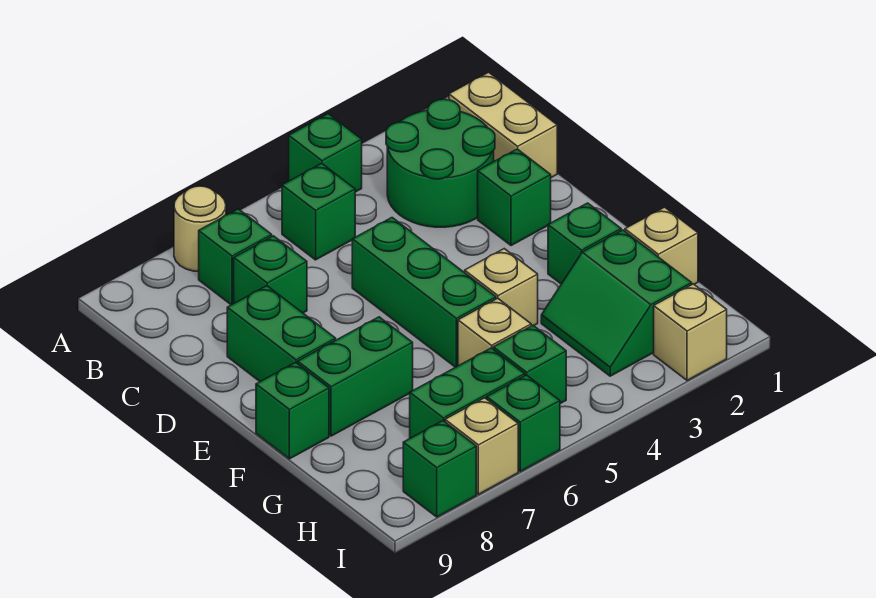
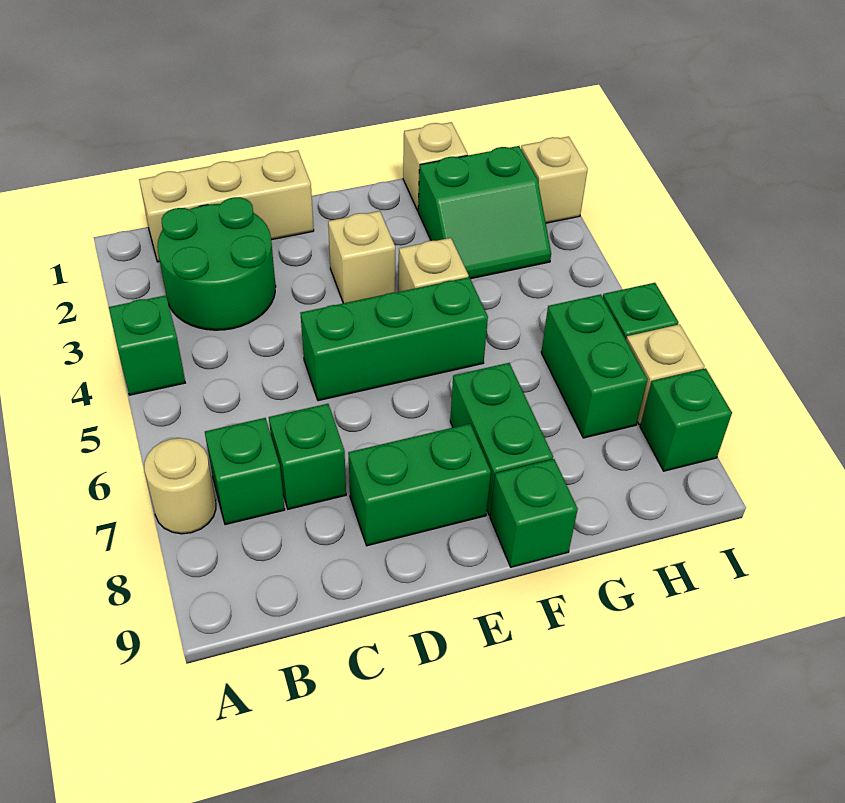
tan brick B1:C1 level 1 -> tan brick B1:D1 level 1
green brick B5 level 1 -> none
green brick D2 level 1 -> none
green brick F2 level 1 -> none
tan brick G5 level 1 -> tan brick E3 level 1
green brick H5 level 1 -> none

